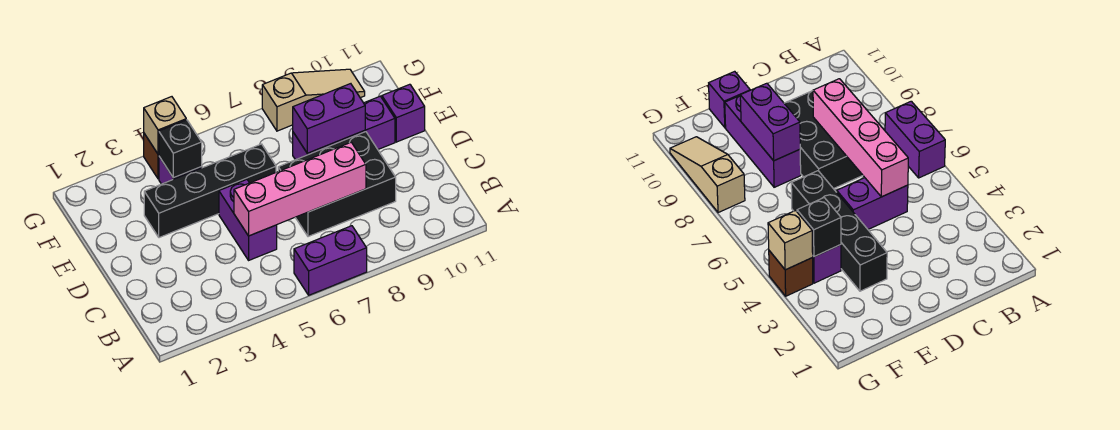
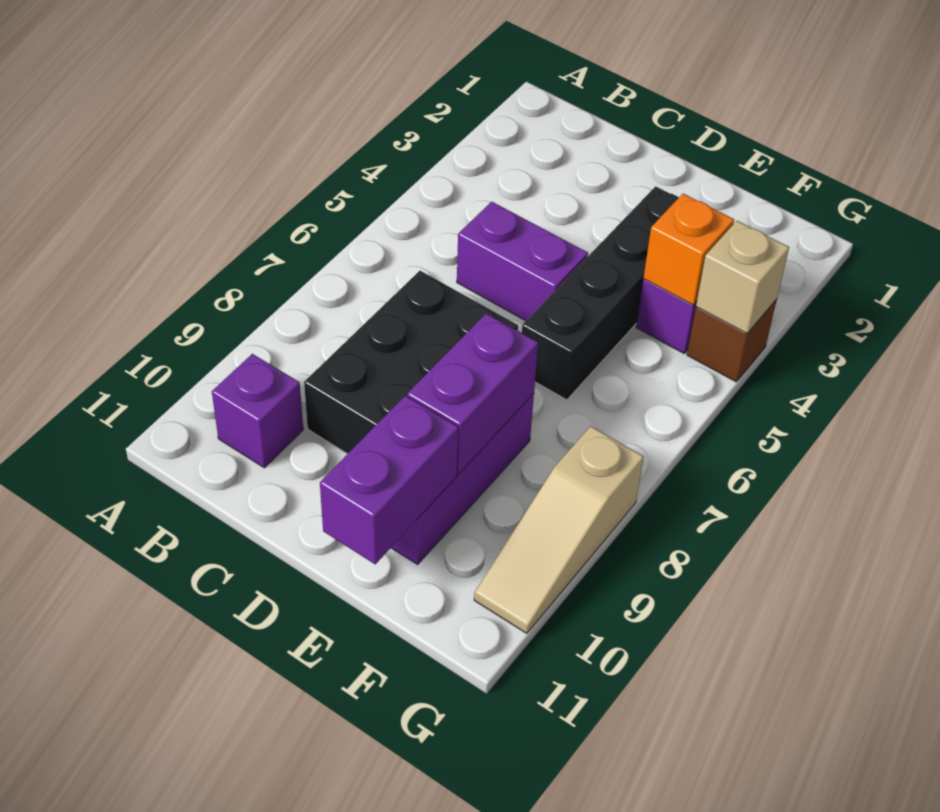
purple brick A6:A7 level 1 -> purple brick E10:E11 level 2
pink brick C5:C8 level 2 -> none
purple brick E11 level 1 -> purple brick B10 level 1
black brick F4 level 2 -> orange brick F4 level 2

